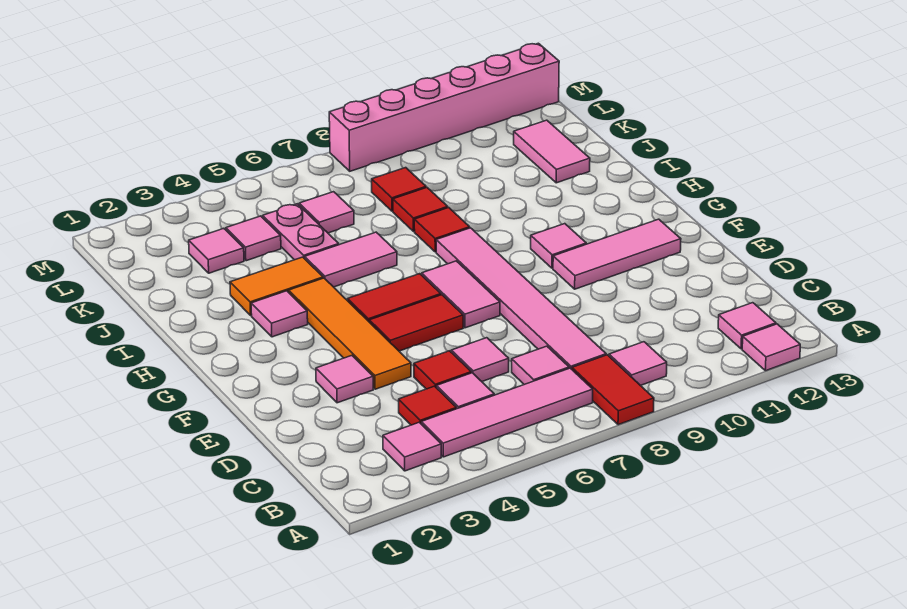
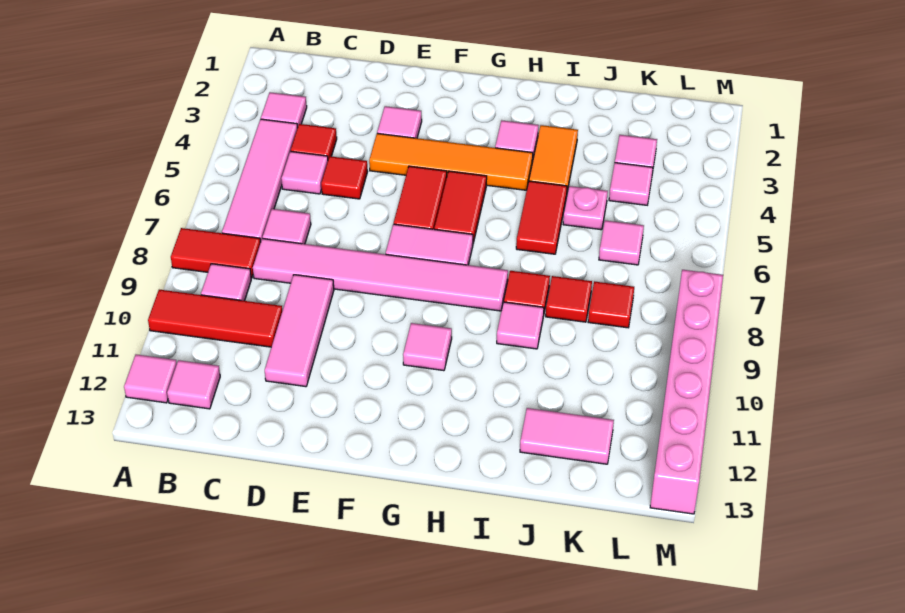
none -> red tile A10:C10 level 1
pink tile D6 level 1 -> pink tile I9 level 1
pink tile F10:F12 level 1 -> pink tile D9:D11 level 1
pink tile I5:I6 level 1 -> red tile I5:I6 level 1
pink plate J5:K5 level 1 -> pink plate J5 level 1

